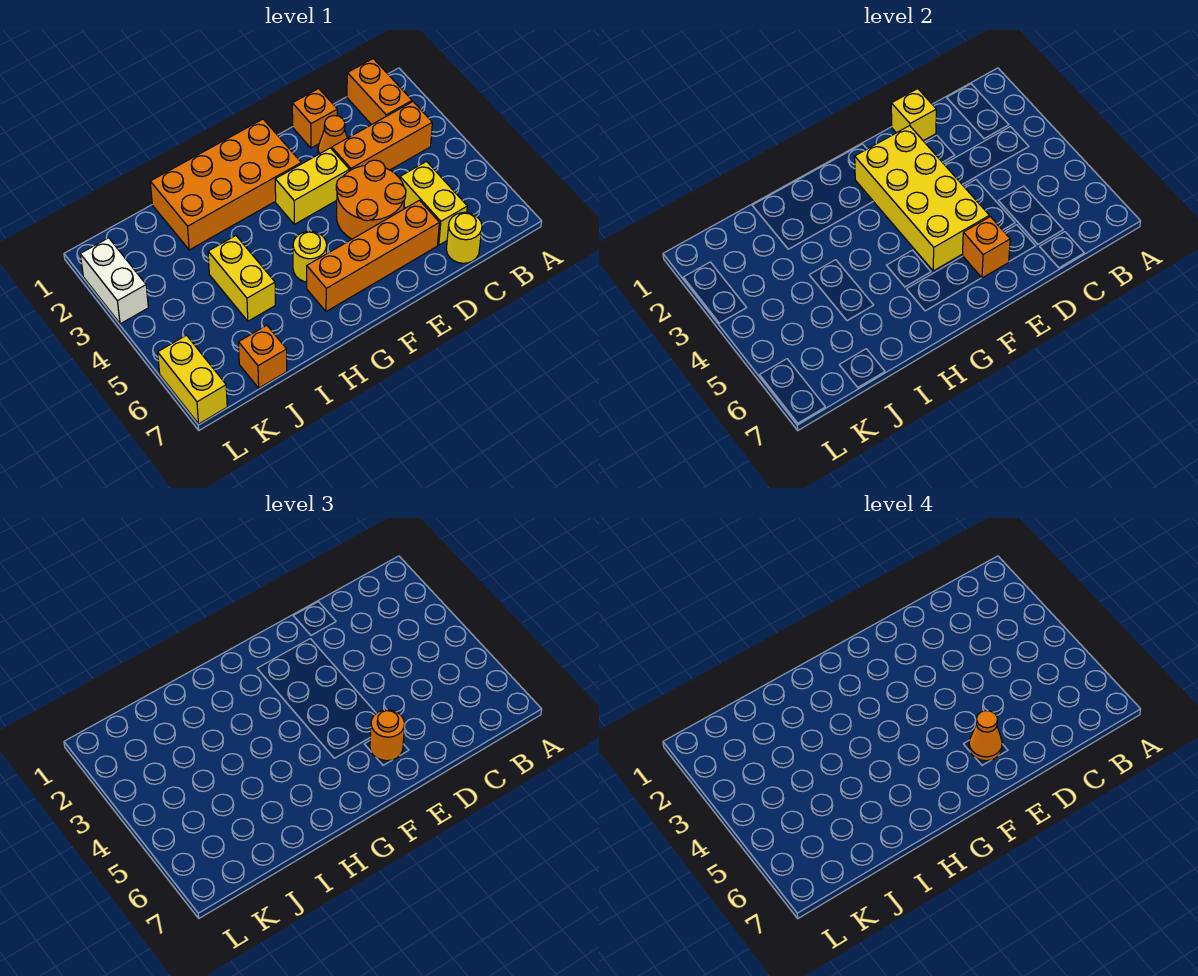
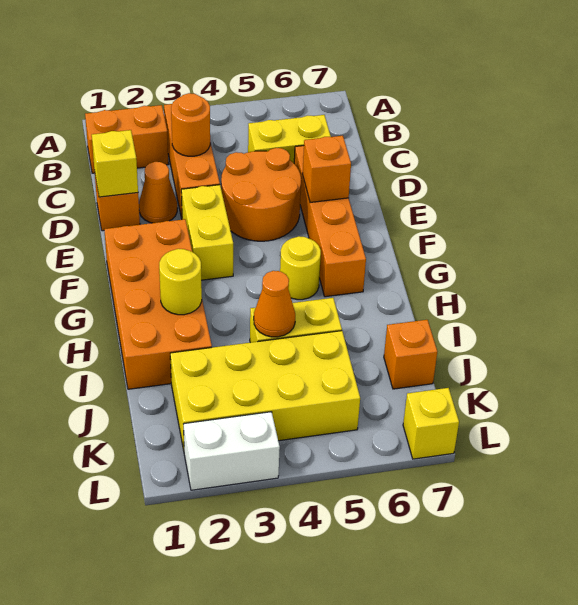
yellow round brick C7 level 1 -> yellow round brick H2 level 2
yellow brick E2:F5 level 2 -> yellow brick J2:K5 level 1
orange round brick E6 level 3 -> orange round brick C3 level 2
orange cone E6 level 4 -> orange cone I4 level 2
yellow brick L6:L7 level 1 -> yellow brick L7 level 1

